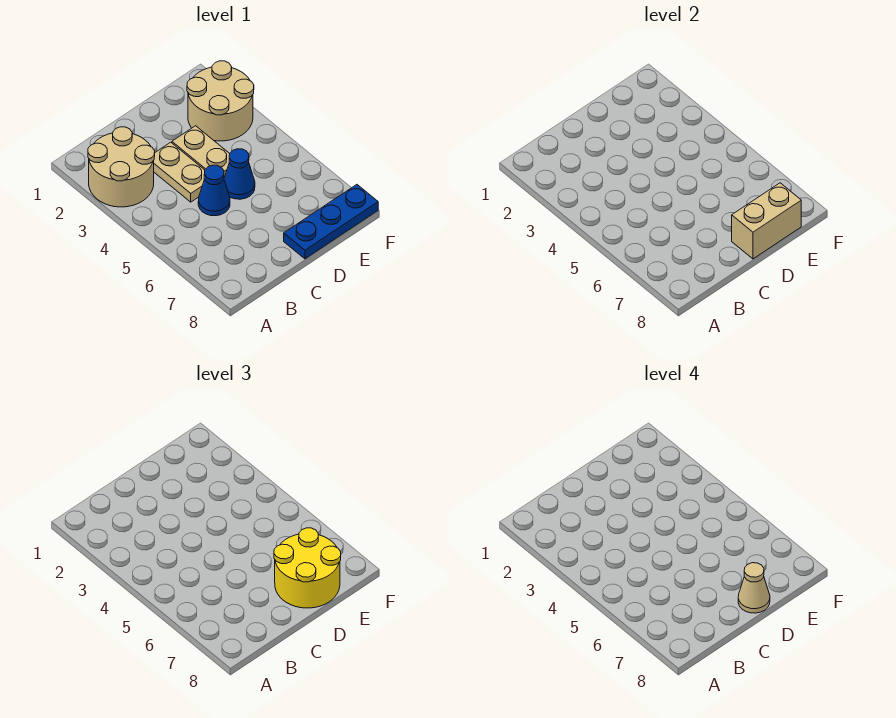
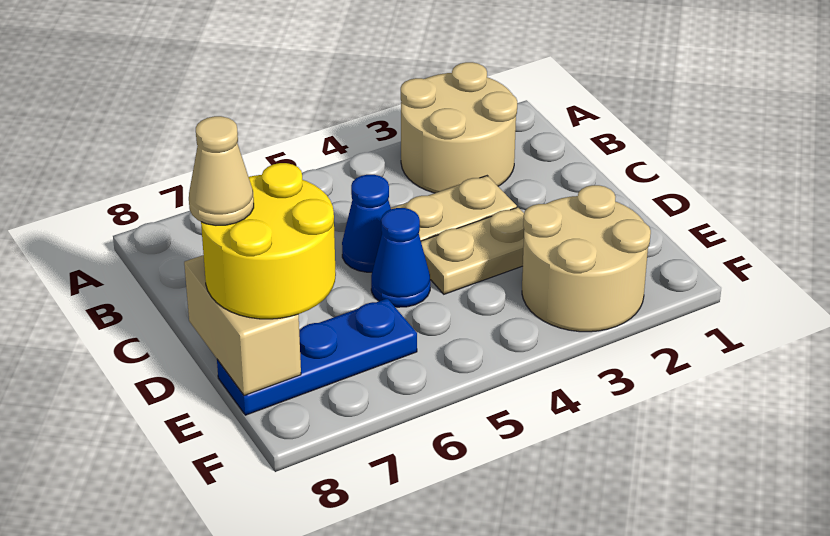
blue plate D8:F8 level 1 -> blue plate E6:E8 level 1

